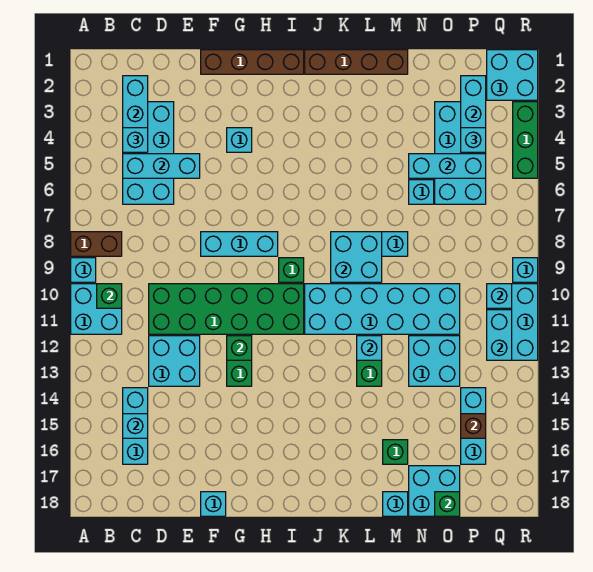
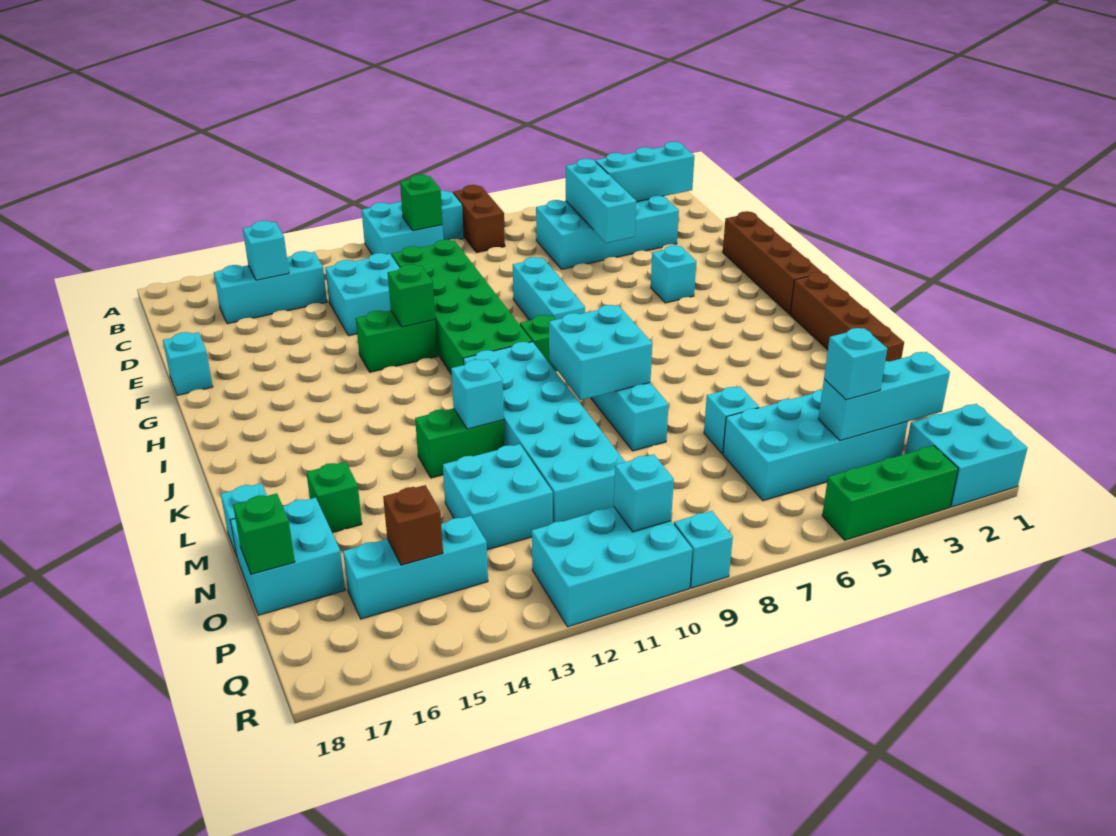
cyan brick C4 level 3 -> none
cyan brick N5:P5 level 2 -> none
cyan brick Q11:Q12 level 2 -> none

